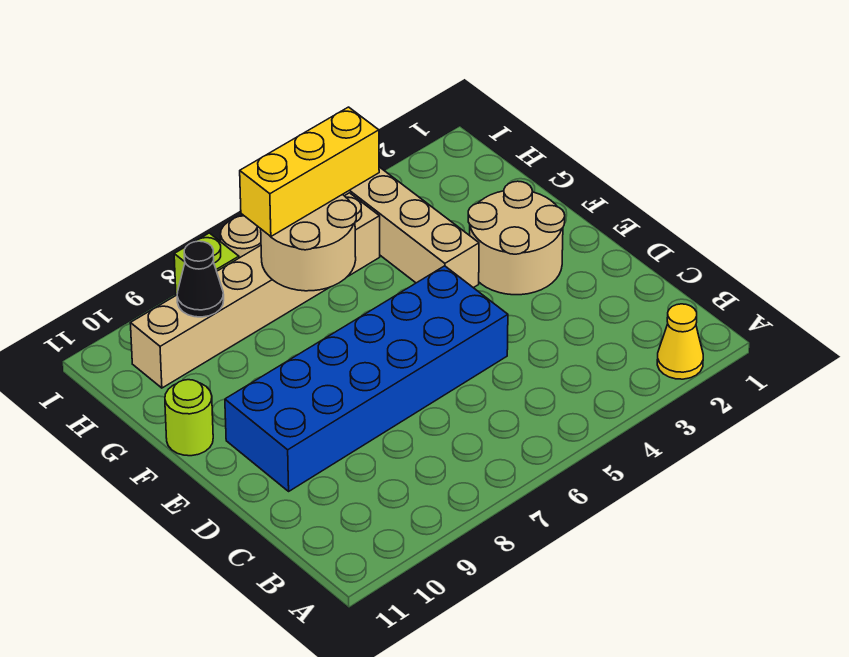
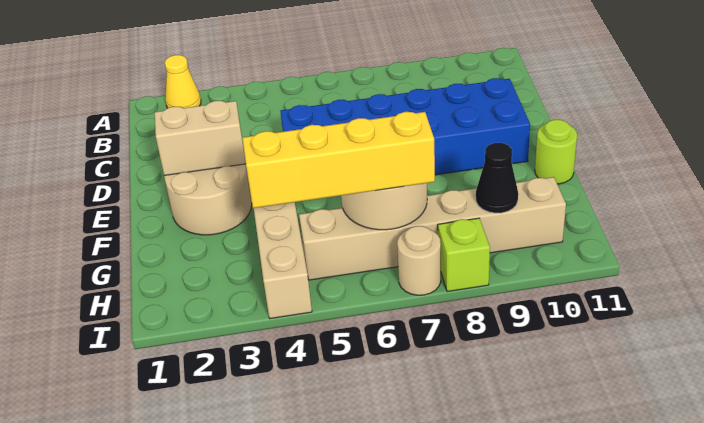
none -> tan brick E2:E3 level 2
yellow brick H5:H7 level 3 -> yellow brick H4:H7 level 3

